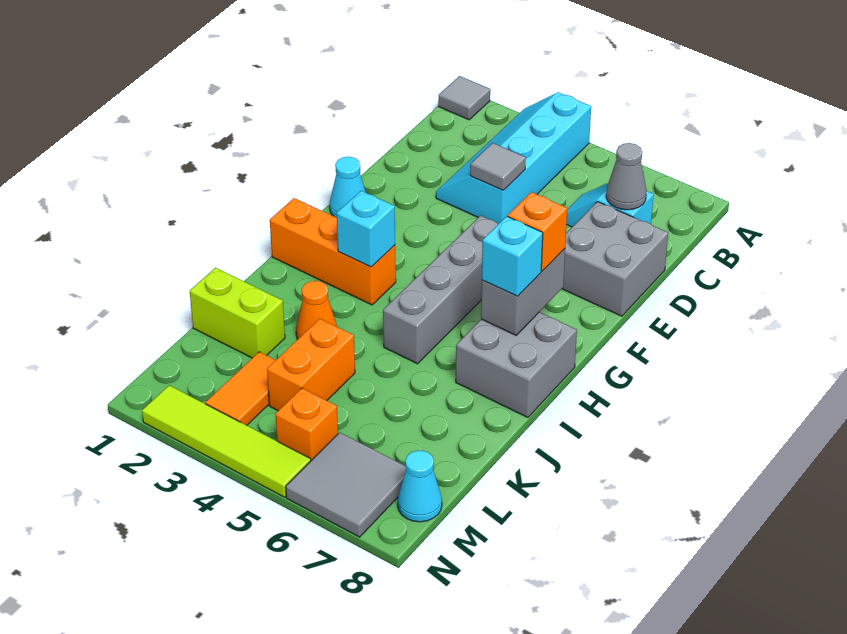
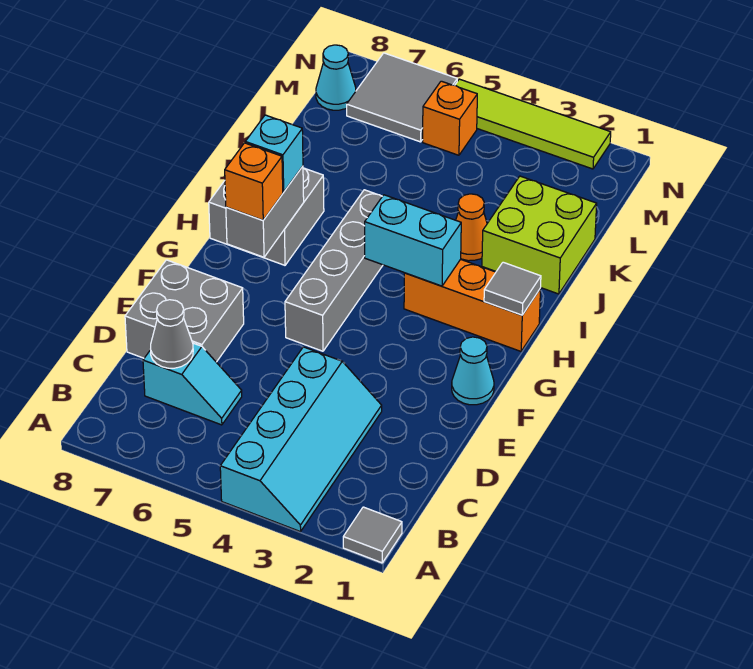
grey tile D4 level 2 -> grey tile H1 level 2
cyan brick H3 level 2 -> cyan brick H3:H4 level 2
lime brick K1:K2 level 1 -> lime brick J1:K2 level 1
orange brick K4:L4 level 1 -> none
orange tile L3:M3 level 1 -> none

